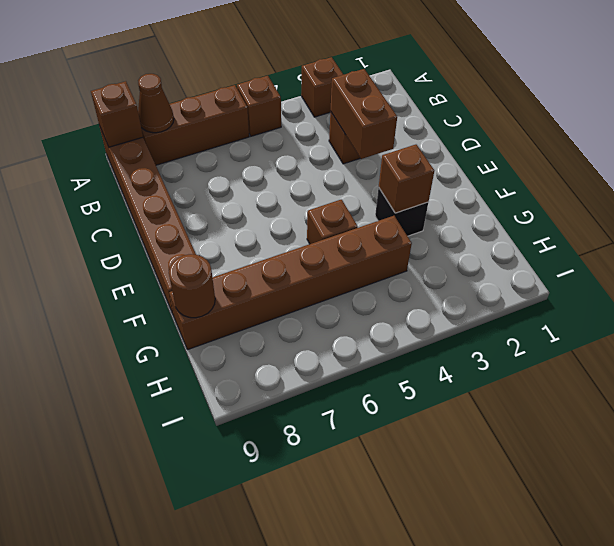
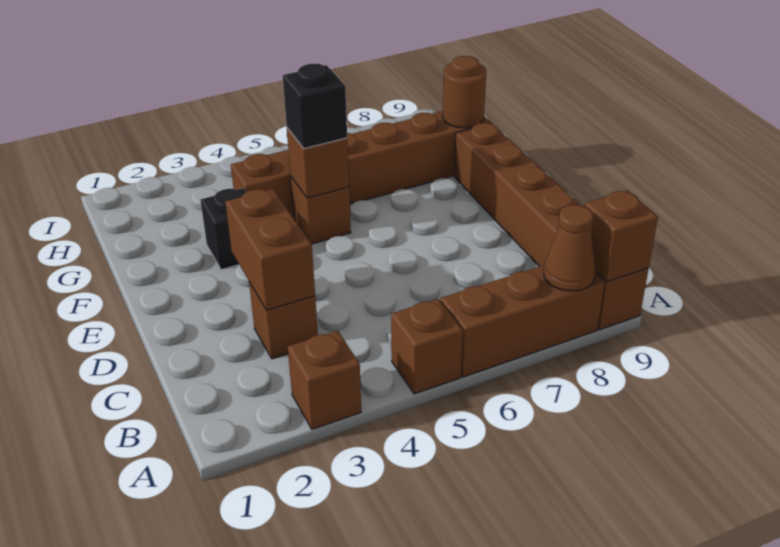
brown brick F3 level 2 -> brown brick F5 level 2
none -> black brick F5 level 3

